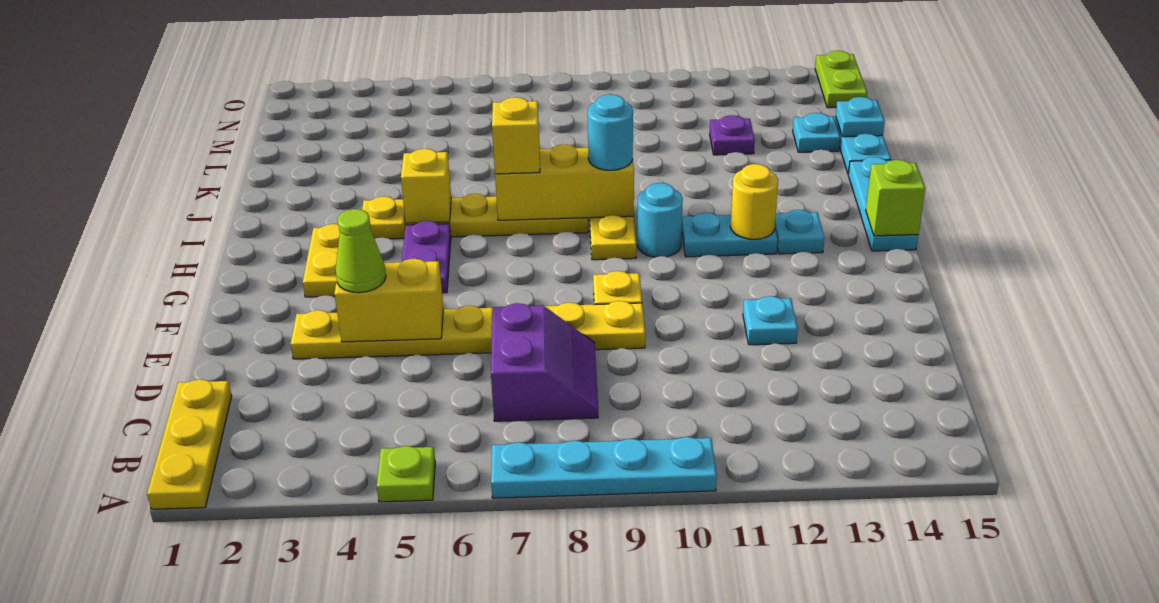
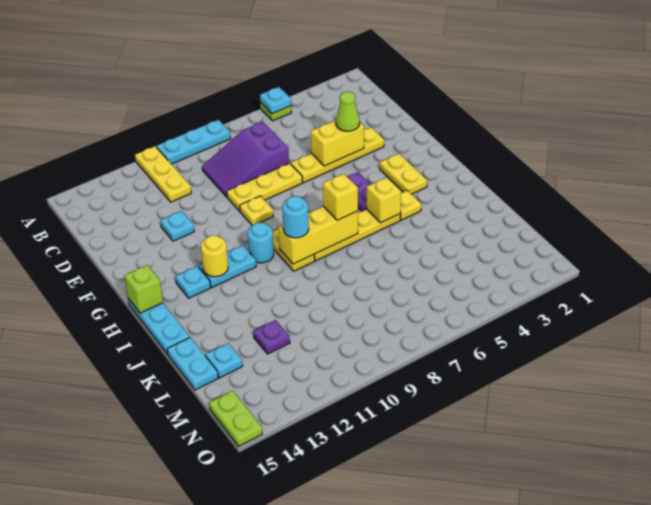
yellow plate A1:C1 level 1 -> yellow plate A11:C11 level 1
cyan plate A7:A10 level 1 -> cyan plate A8:A10 level 1
purple slope C7:D8 level 1 top 7 -> purple slope C7:D9 level 1 top 7
cyan plate L15 level 2 -> cyan plate A5 level 2

